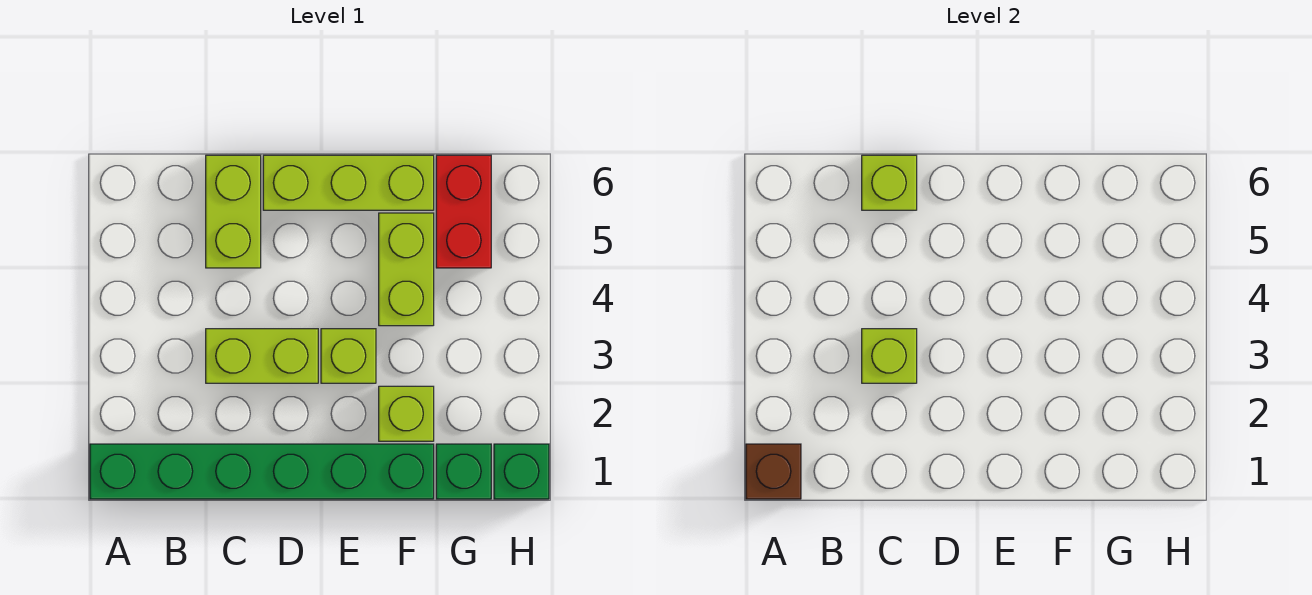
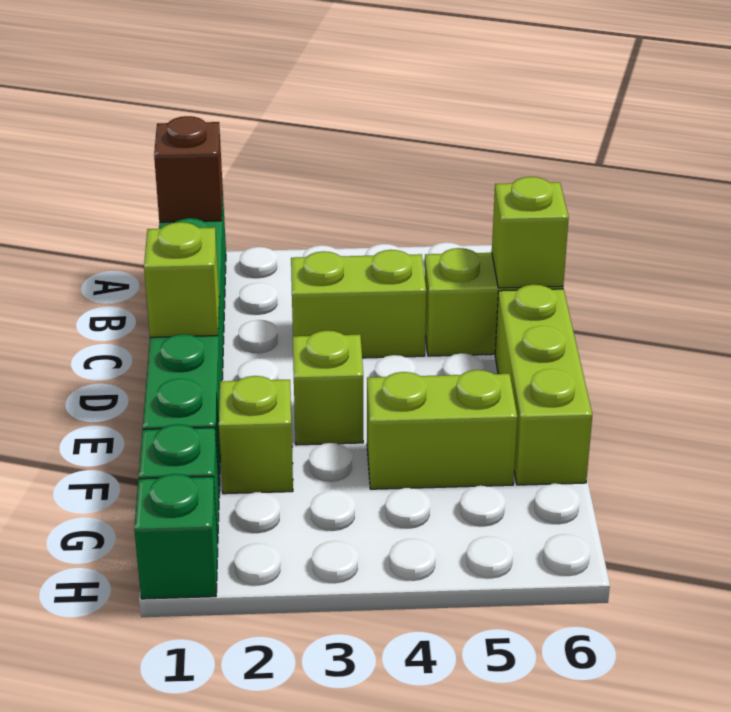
lime brick C3:D3 level 1 -> lime brick C3:C4 level 1
lime brick C3 level 2 -> lime brick D1 level 2
red brick G5:G6 level 1 -> none

